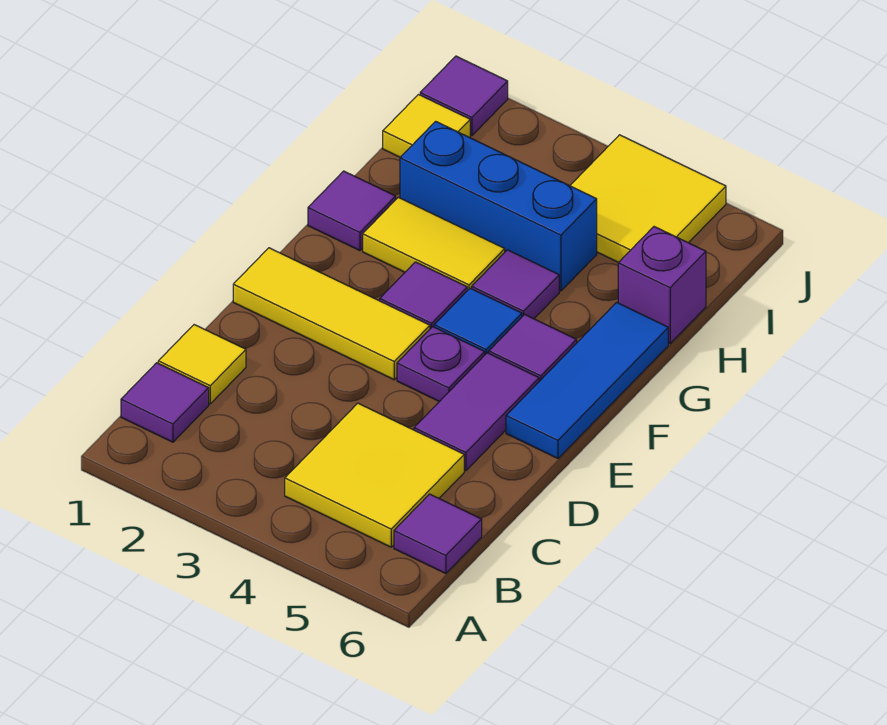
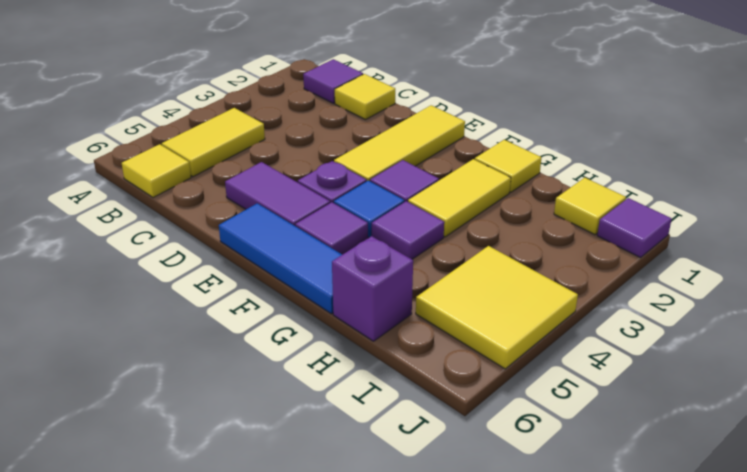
yellow tile B4:C5 level 1 -> yellow tile B4:B5 level 1
purple tile B6 level 1 -> yellow tile B6 level 1
purple tile G1 level 1 -> yellow tile G1 level 1
blue brick H2:H4 level 1 -> none

